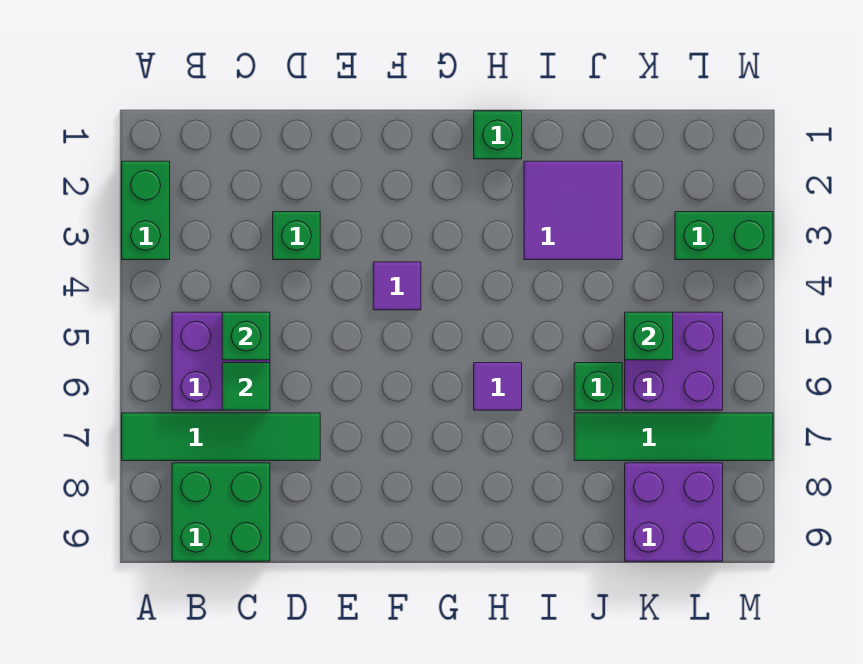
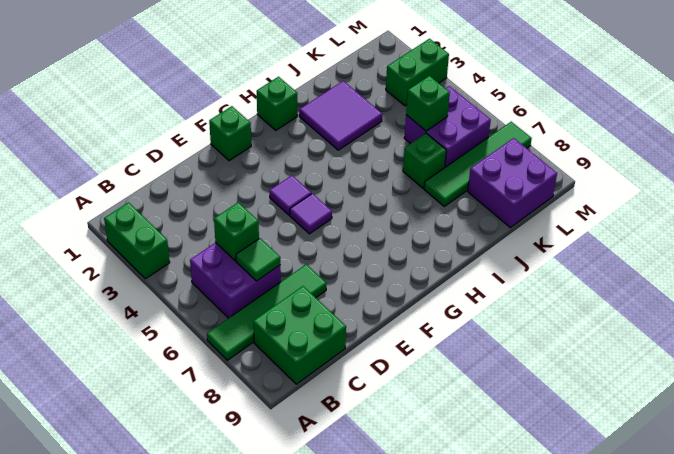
green brick D3 level 1 -> green brick F1 level 1
purple tile H6 level 1 -> purple tile F5 level 1

